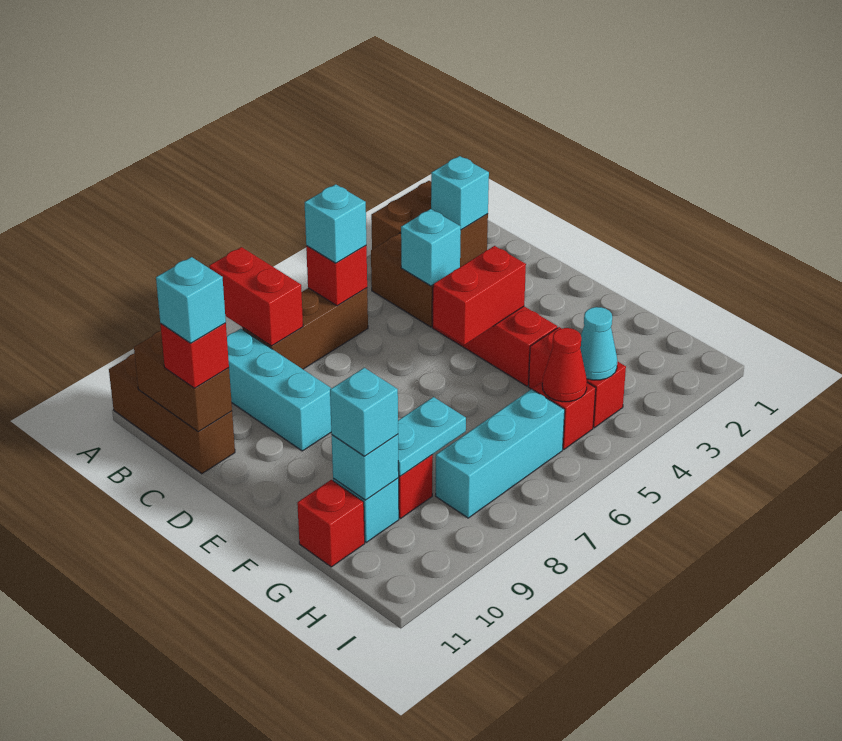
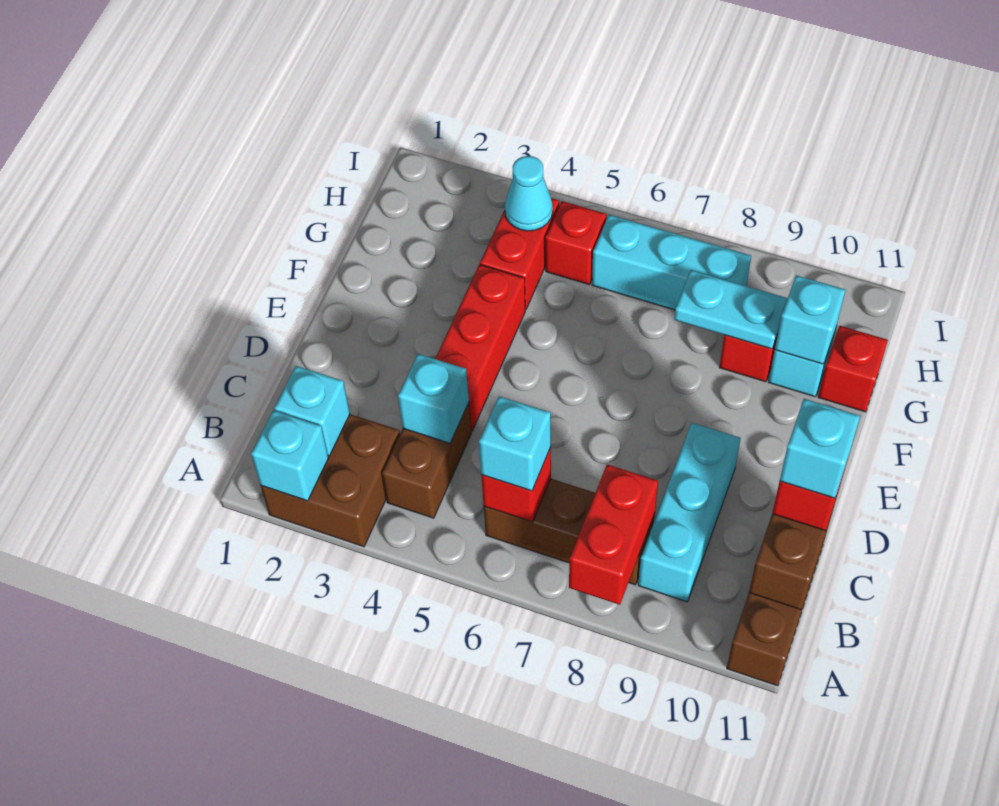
red brick E4:E5 level 2 -> none
cyan brick G10 level 3 -> cyan brick A2 level 2
red cone H5 level 2 -> none

